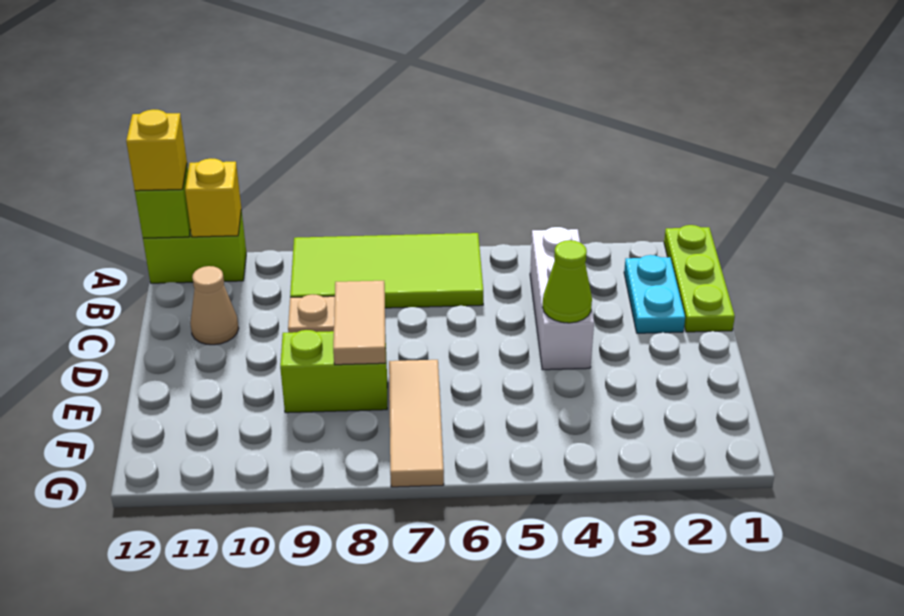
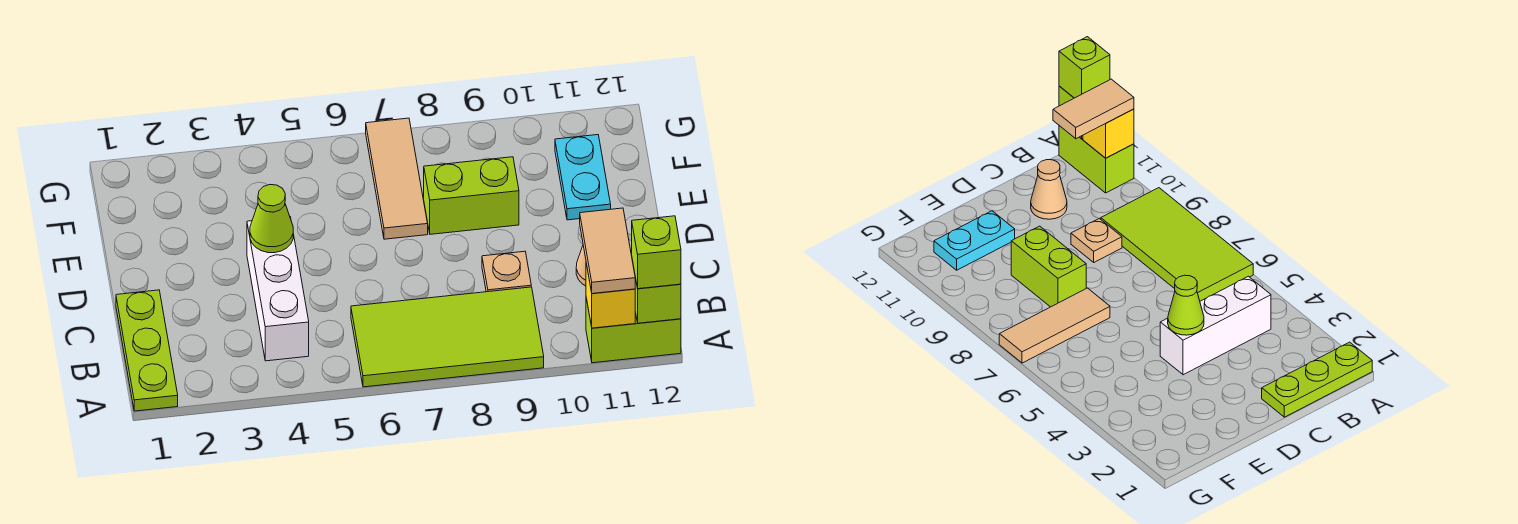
yellow brick A12 level 3 -> lime brick A12 level 3
cyan plate B2:C2 level 1 -> cyan plate E11:F11 level 1
tan tile D8:E8 level 2 -> tan tile A11:B11 level 3

